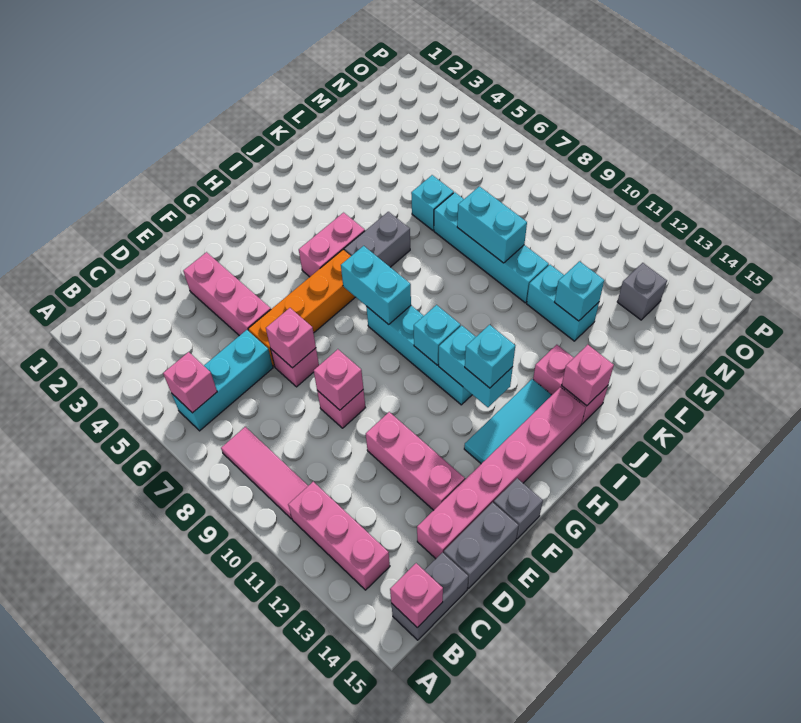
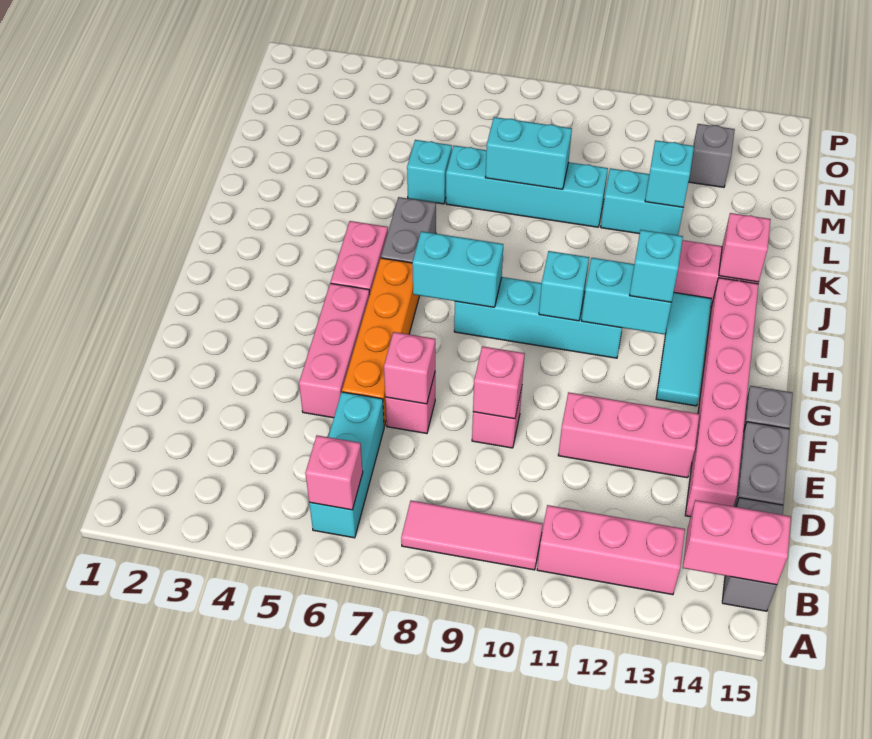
pink brick B15 level 2 -> pink brick B14:B15 level 2
pink brick E3:E5 level 1 -> pink brick E5:G5 level 1

